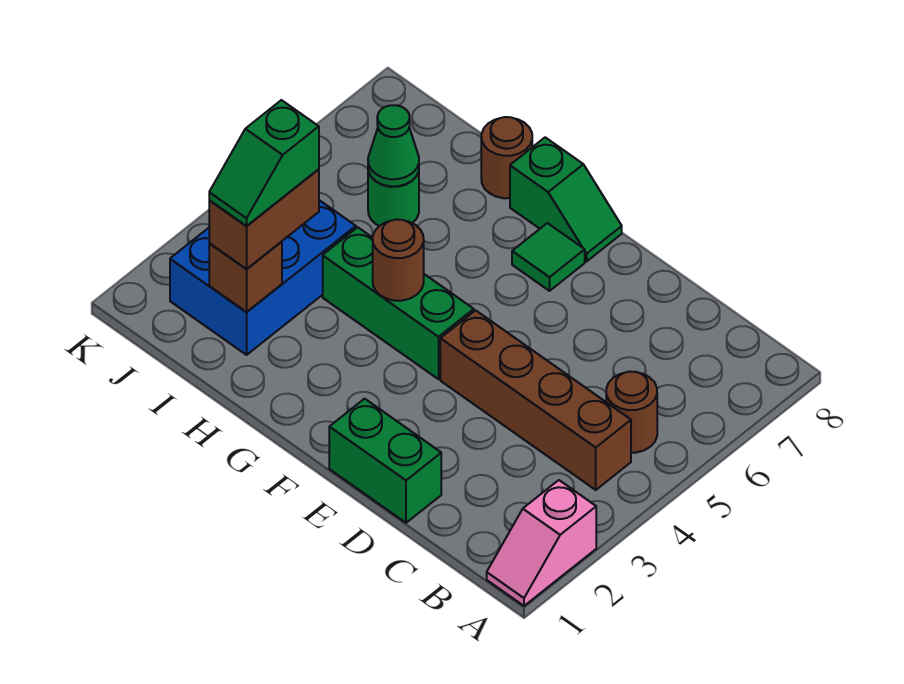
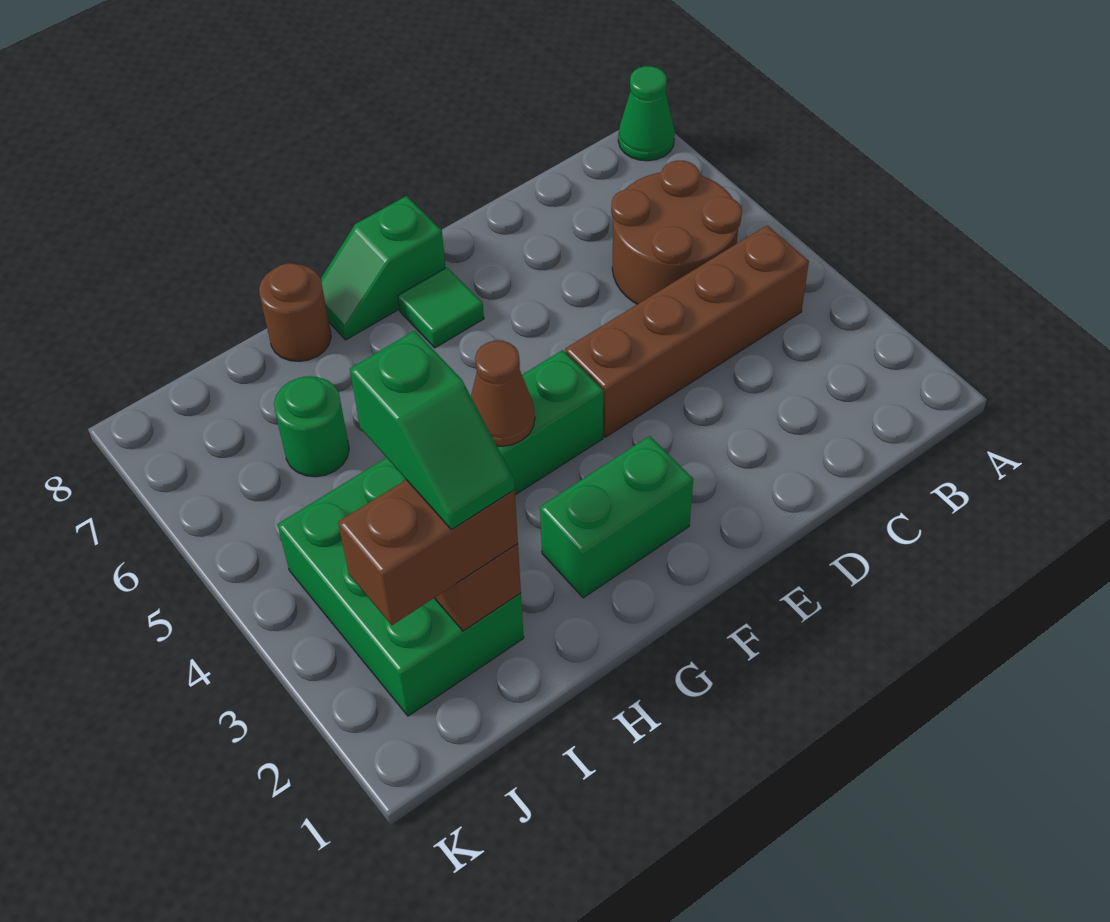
pink slope A1:A2 level 1 top 2 -> none
brown round brick B5 level 1 -> brown round brick B5:C6 level 1
green brick D1:E1 level 1 -> green brick F2:G2 level 1
green slope F8:G8 level 1 top G -> green slope F8:G8 level 1 top F
brown round brick G4 level 2 -> brown cone G4 level 2
blue brick I2:J4 level 1 -> green brick I2:J4 level 1
brown brick I2:I3 level 3 -> brown brick I2:J2 level 3
green cone I6 level 2 -> green cone A8 level 1

